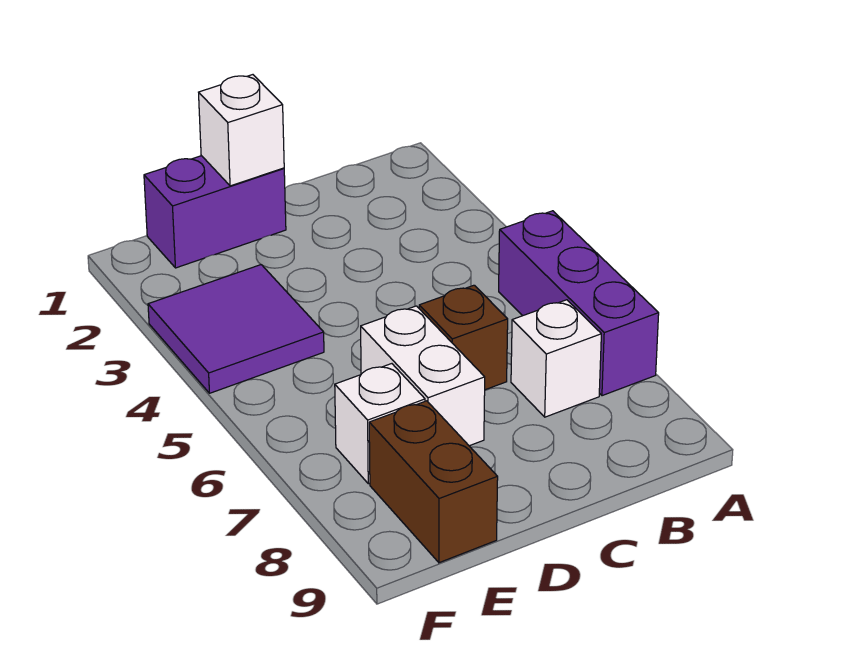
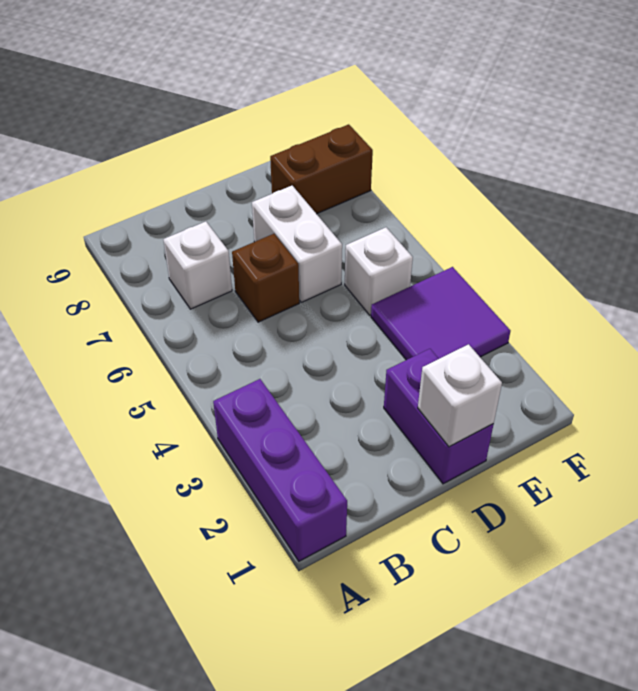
purple brick A5:A7 level 1 -> purple brick A1:A3 level 1
purple brick D1:E1 level 1 -> purple brick D1:D2 level 1
white brick E7 level 1 -> white brick E5 level 1
brown brick E8:E9 level 1 -> brown brick E8:F8 level 1

